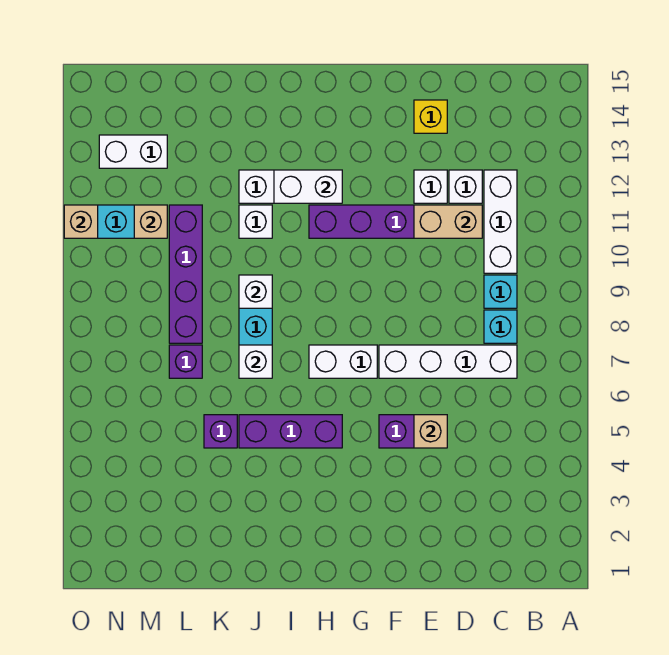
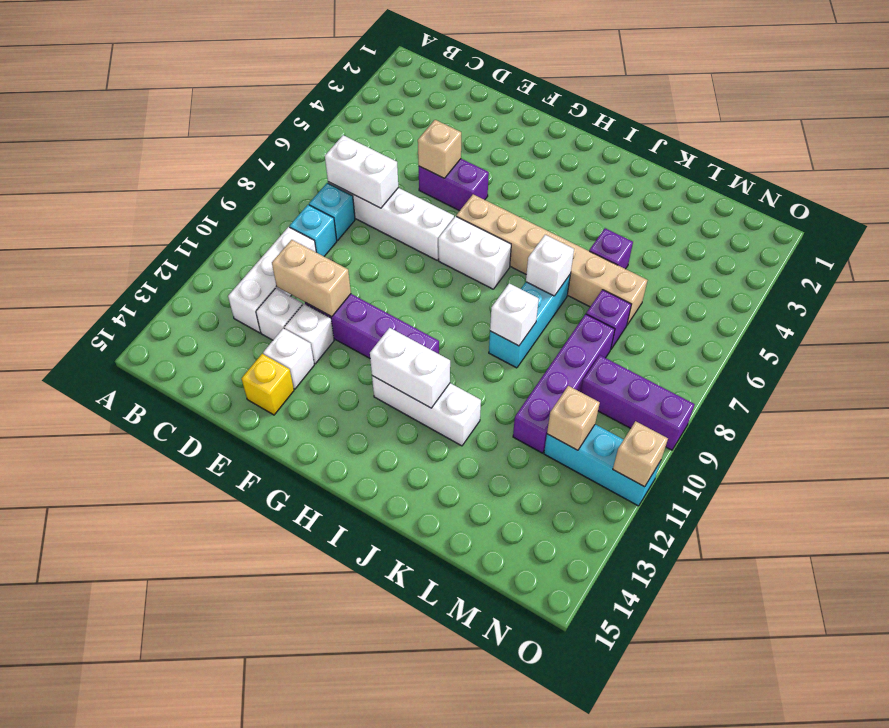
none -> tan brick G6:L6 level 1
purple brick H5:J5 level 1 -> purple brick M9:O9 level 1
white brick J11 level 1 -> white brick E13 level 1
white brick M13:N13 level 1 -> white brick C7:D7 level 2

